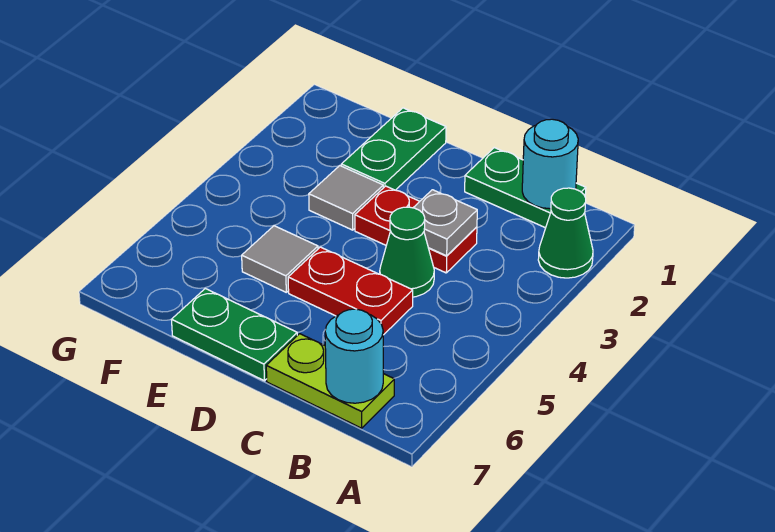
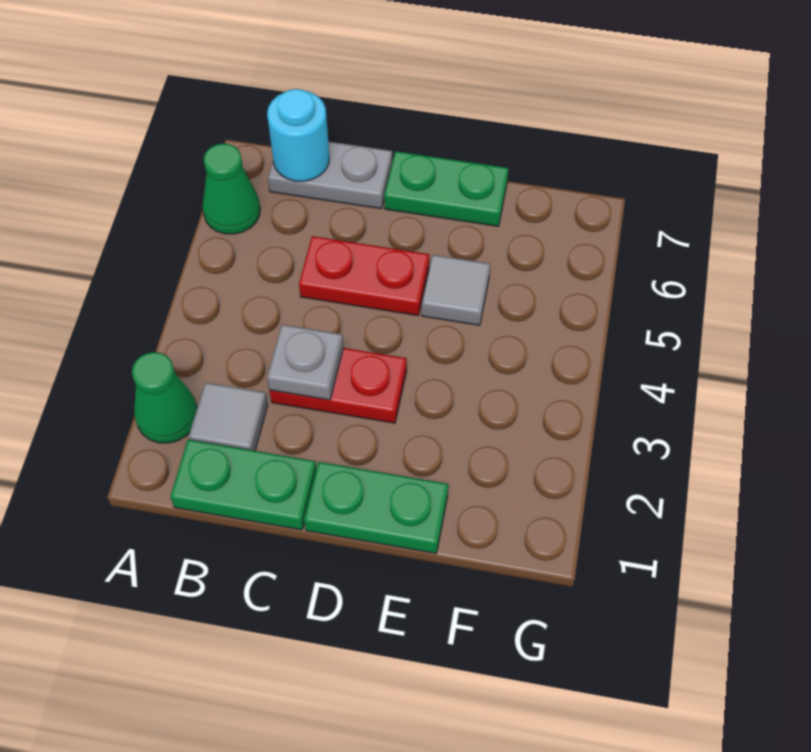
cyan round brick B1 level 2 -> none
lime plate B7:C7 level 1 -> grey plate B7:C7 level 1
green cone C4 level 1 -> green cone A6 level 1
green plate E1:E2 level 1 -> green plate D1:E1 level 1
grey tile E3 level 1 -> grey tile B2 level 1

